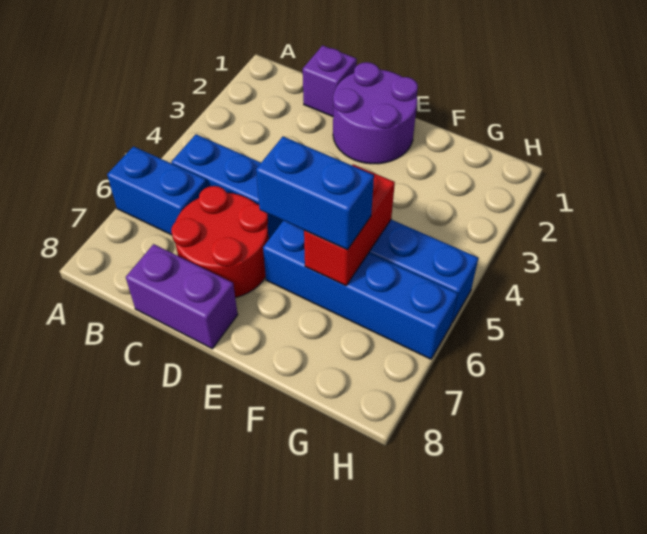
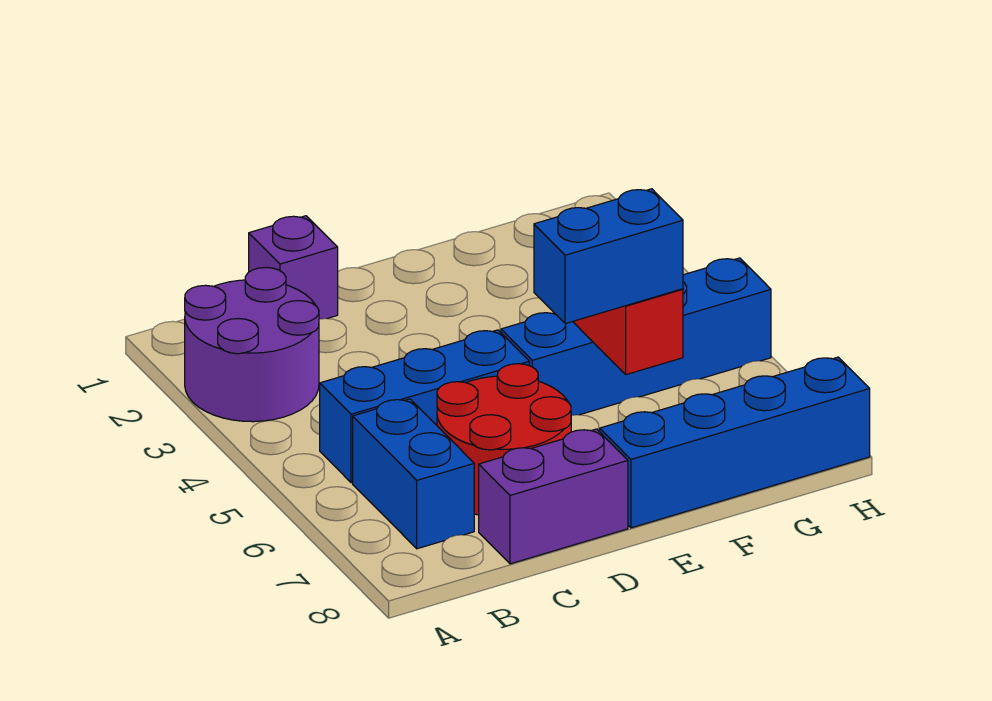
blue brick A6:B6 level 1 -> blue brick B6:B7 level 1
purple round brick D1:E2 level 1 -> purple round brick A2:B3 level 1
blue brick E6:H6 level 1 -> blue brick E8:H8 level 1

